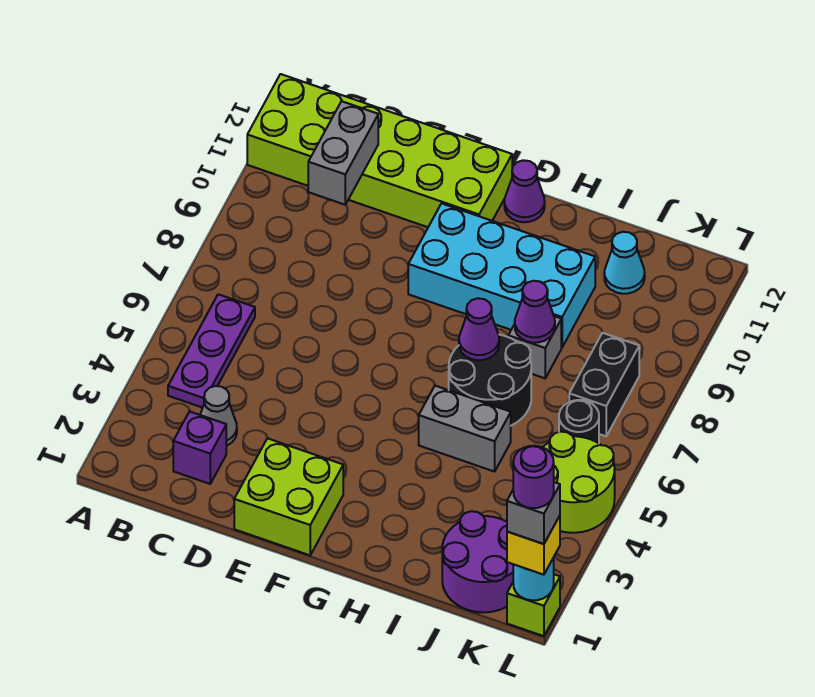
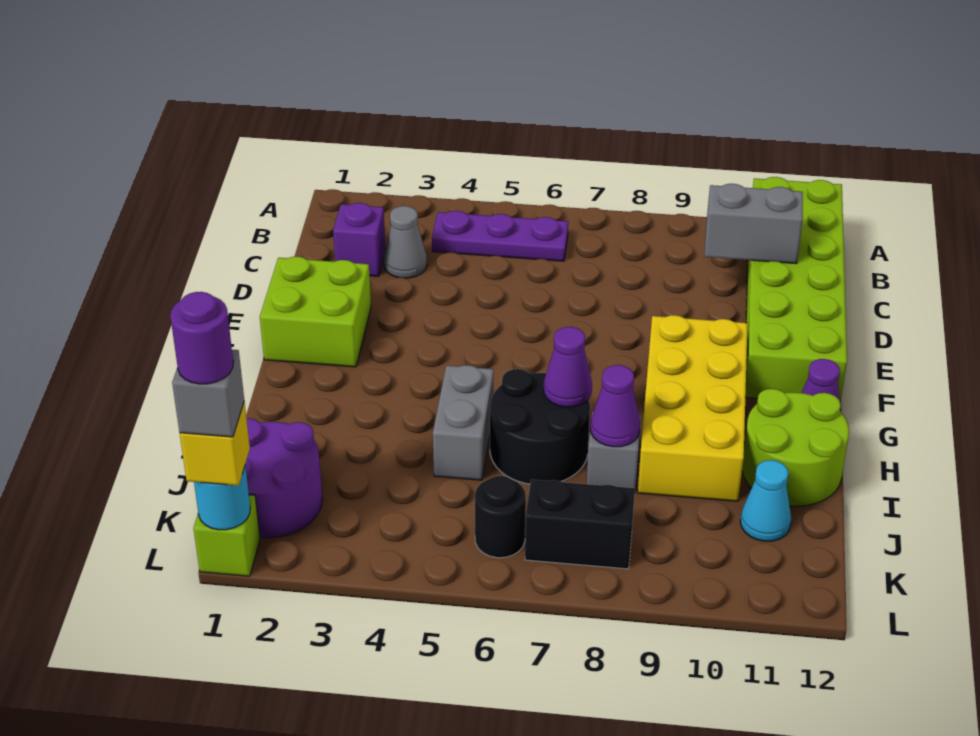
cyan brick F9:I10 level 1 -> yellow brick F9:I10 level 1
lime round brick K4:L5 level 1 -> lime round brick H11:I12 level 1

